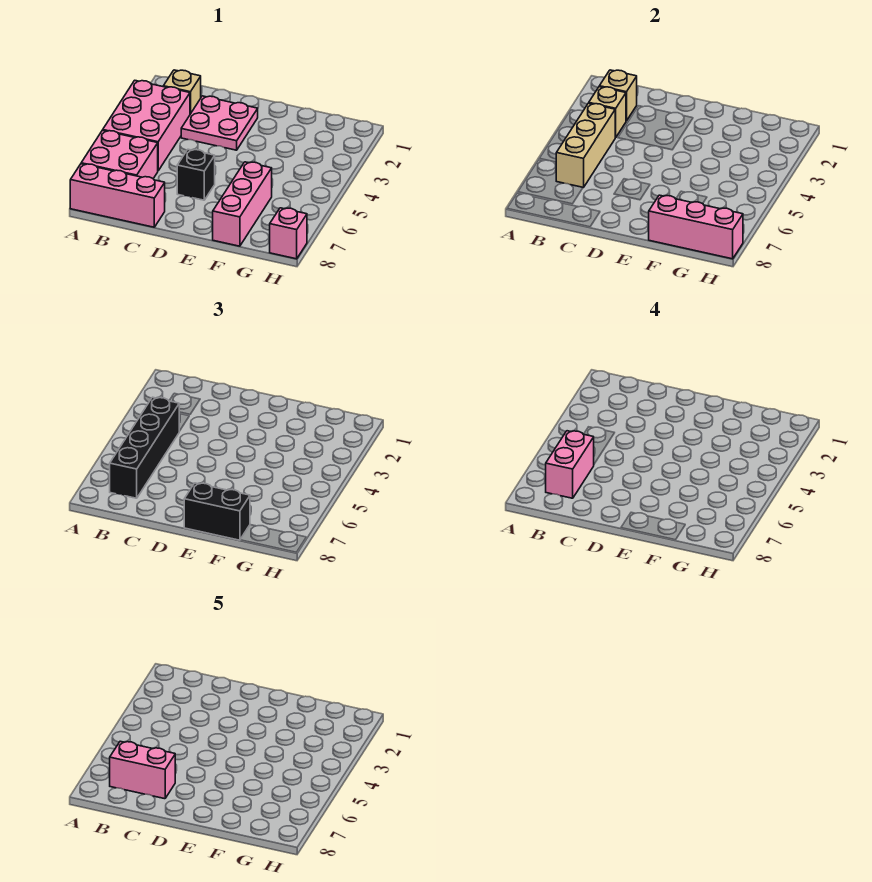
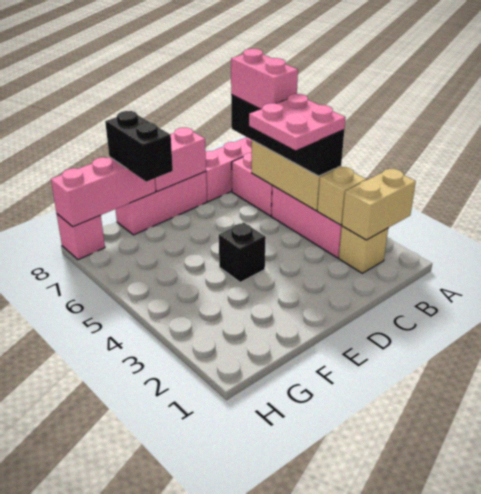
tan brick B2 level 2 -> tan brick A2:B2 level 2
pink brick B7:C7 level 5 -> pink brick D8:E8 level 2
pink plate C2:D3 level 1 -> pink plate B4:C5 level 4
black brick D6 level 1 -> black brick E4 level 1
black brick E8:F8 level 3 -> black brick F7:F8 level 3
pink brick F6:F8 level 1 -> pink brick D8:F8 level 1

